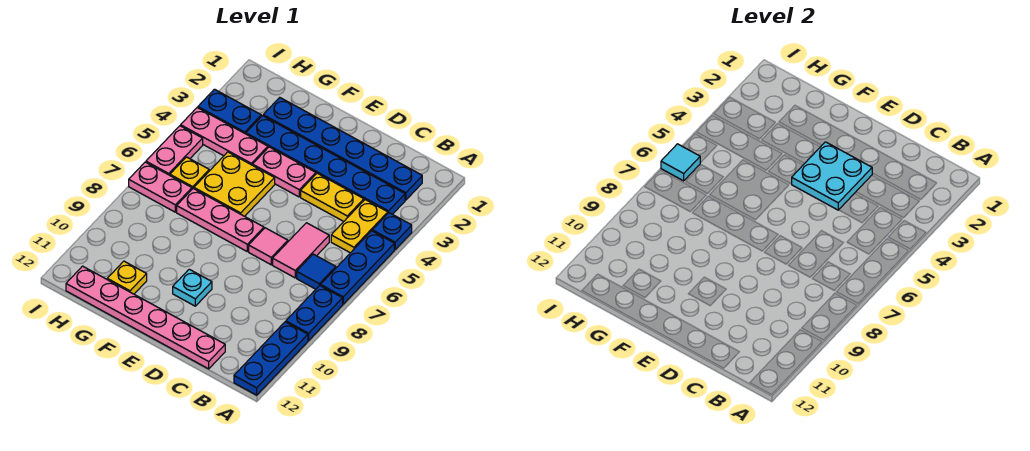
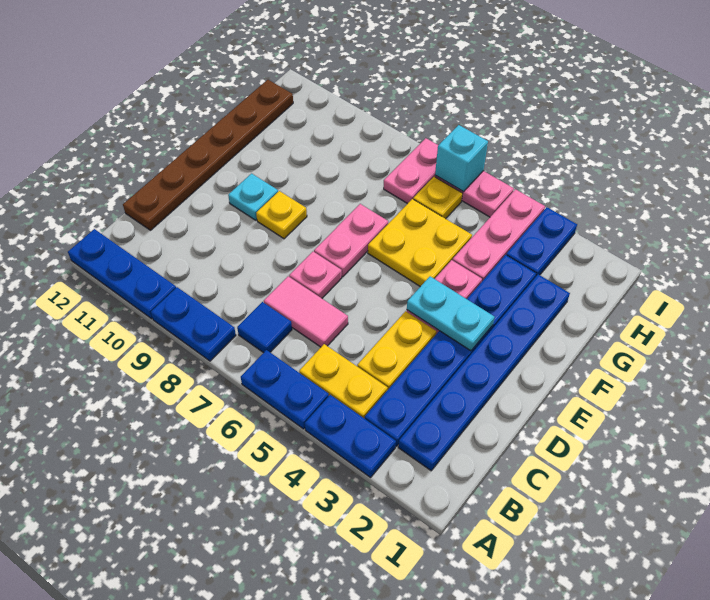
blue plate A4 level 1 -> blue plate A3:A4 level 1
blue plate A5:A7 level 1 -> blue plate A5:A6 level 1
pink plate C12:H12 level 1 -> brown plate C12:H12 level 1
cyan plate D3:E4 level 2 -> cyan plate E3:E4 level 2
pink tile D7 level 1 -> pink plate D7 level 1
pink plate E7:G7 level 1 -> pink plate E7:F7 level 1
yellow plate G11 level 1 -> yellow plate E9 level 1
cyan tile I6 level 2 -> cyan brick I6 level 2

